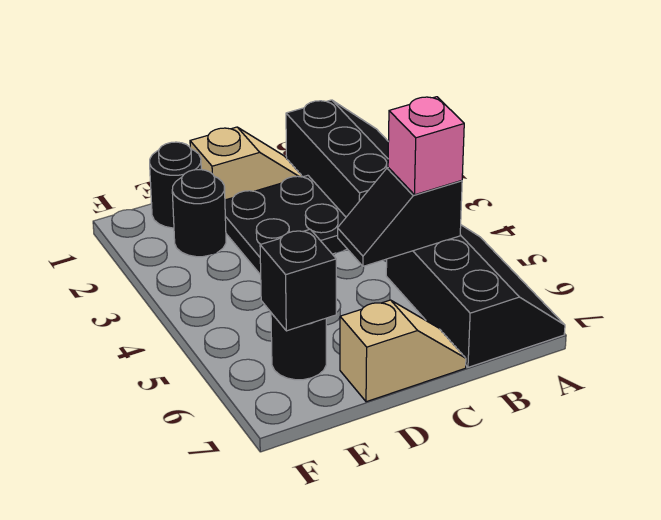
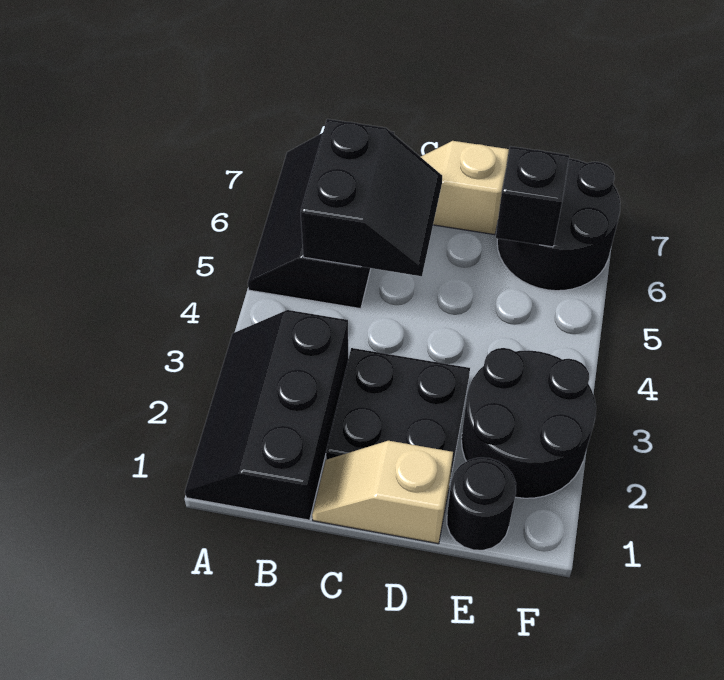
black slope B5:C5 level 2 top B -> black slope B5:C6 level 2 top B
pink brick B5 level 3 -> none
black round brick E2 level 1 -> black round brick E2:F3 level 1
black round brick E6 level 1 -> black round brick E6:F7 level 1

